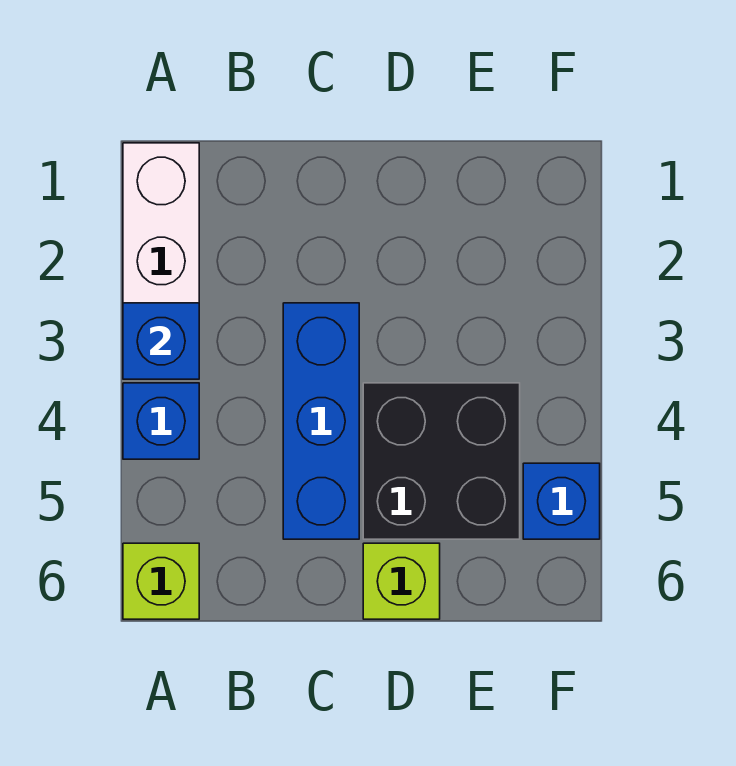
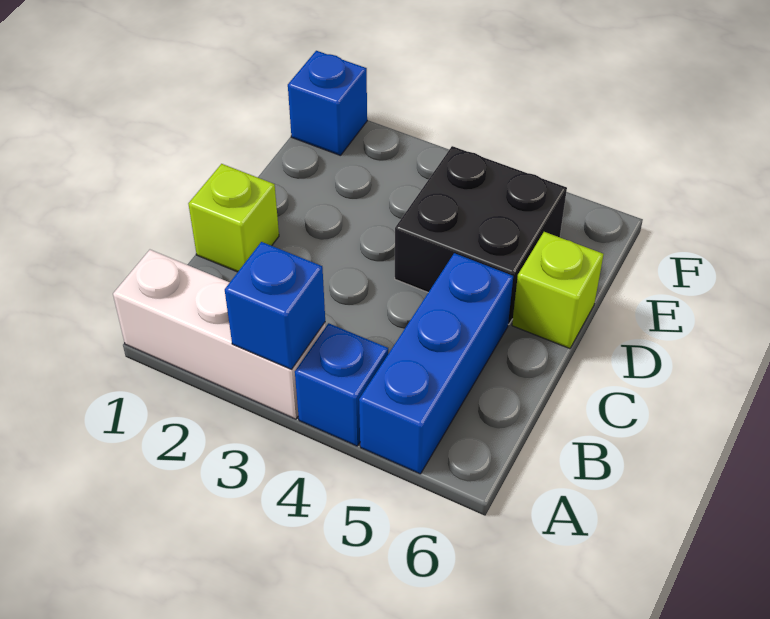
lime brick A6 level 1 -> lime brick C1 level 1
blue brick C3:C5 level 1 -> blue brick A5:C5 level 1
blue brick F5 level 1 -> blue brick F1 level 1

